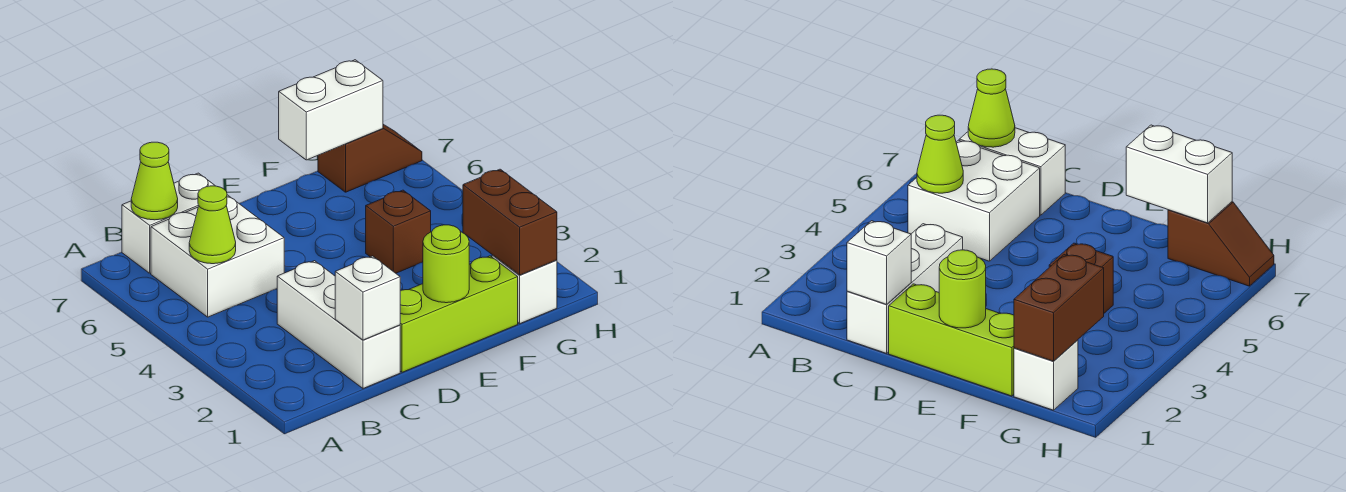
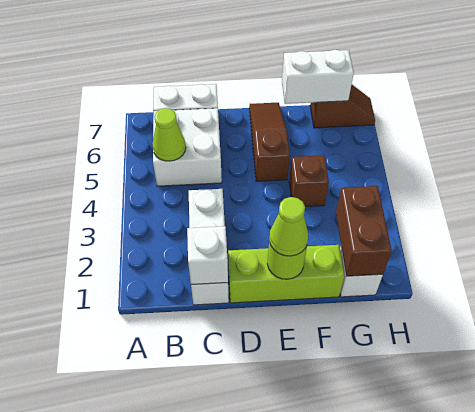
lime cone B7 level 2 -> lime cone E1 level 3
none -> brown slope E5:E7 level 1 top 5

